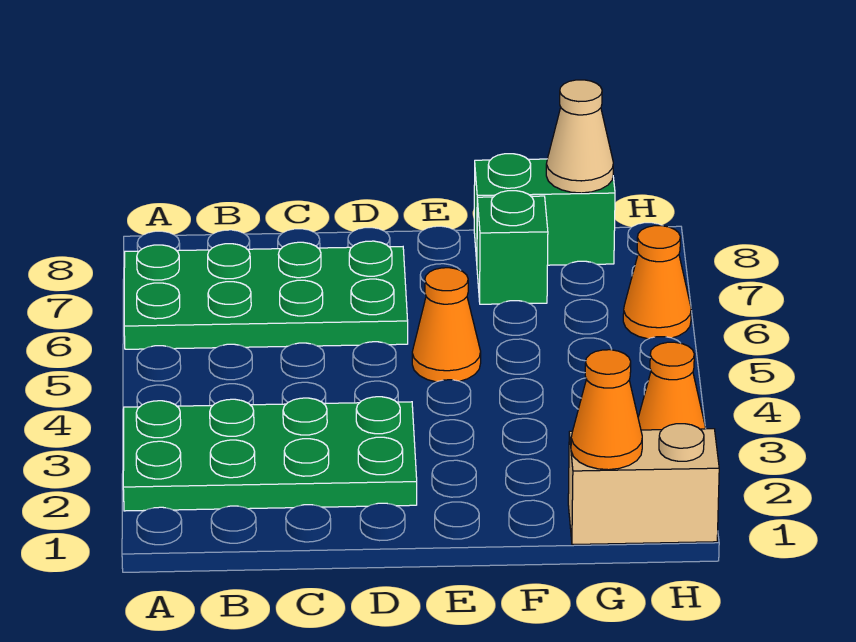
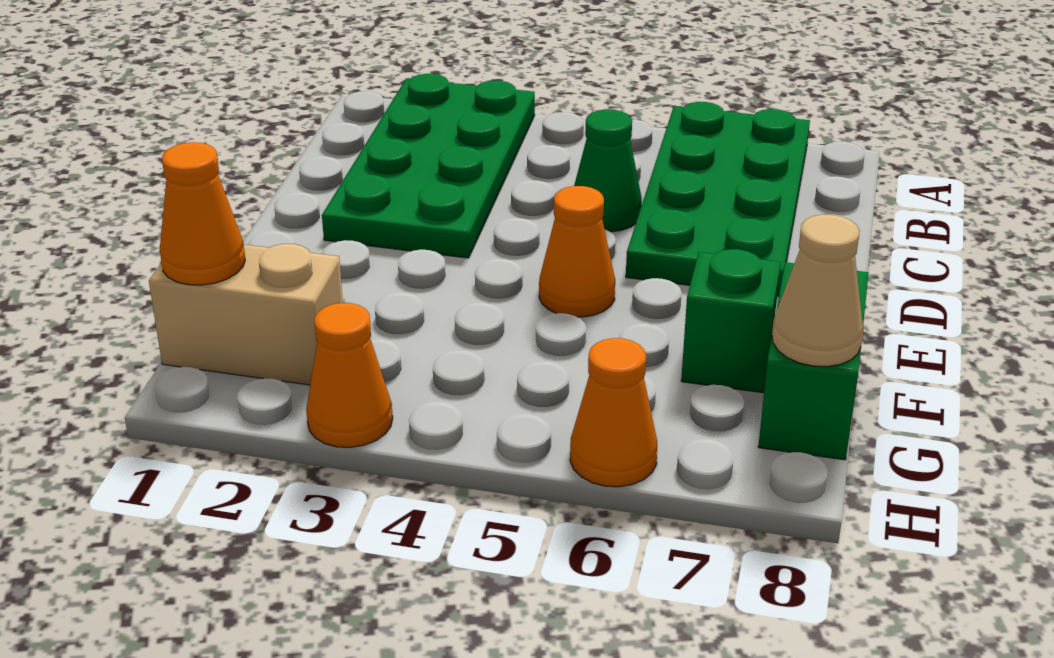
none -> green cone C5 level 1
tan brick G1:H1 level 1 -> tan brick G1:G2 level 1

